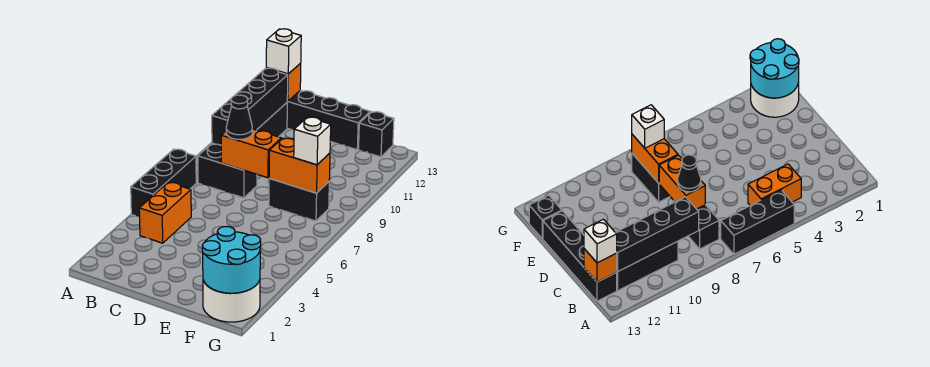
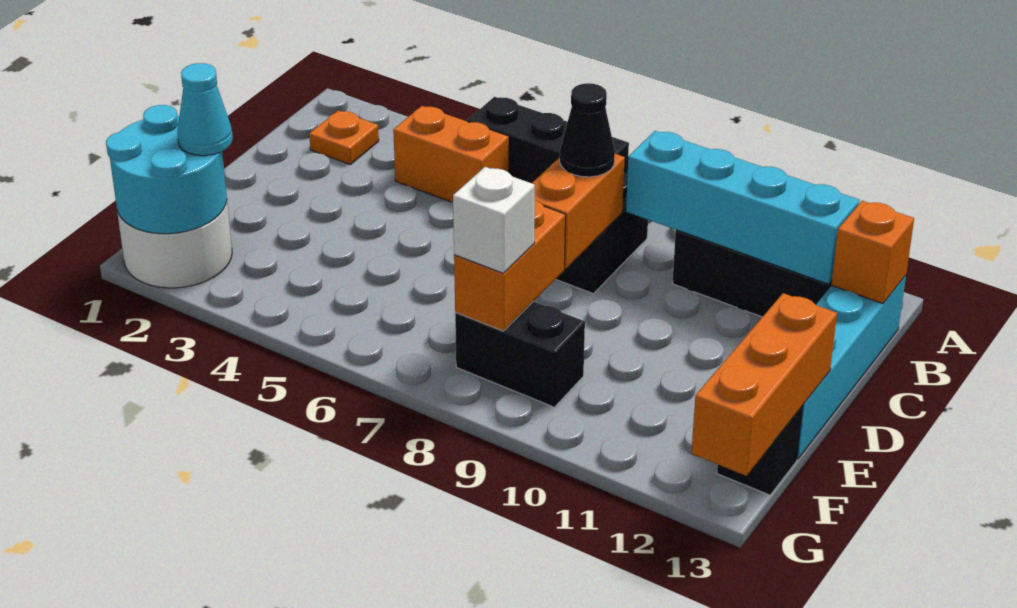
none -> orange plate B2 level 1
black brick B9:B12 level 2 -> cyan brick B9:B12 level 2
black brick B13:E13 level 1 -> cyan brick B13:E13 level 1
white brick B13 level 3 -> none
black brick E8:F8 level 1 -> black brick F8:F9 level 1
none -> orange brick E13:G13 level 2
none -> cyan cone F2 level 3

